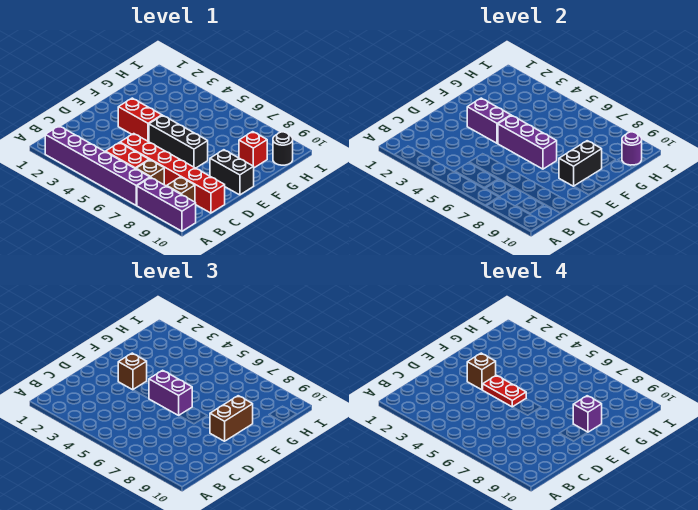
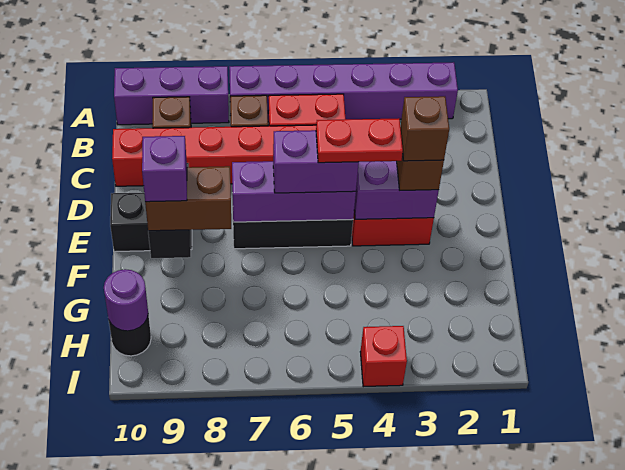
brown brick E9:F9 level 3 -> brown brick F8:F9 level 3
red brick G9 level 1 -> red brick I4 level 1

